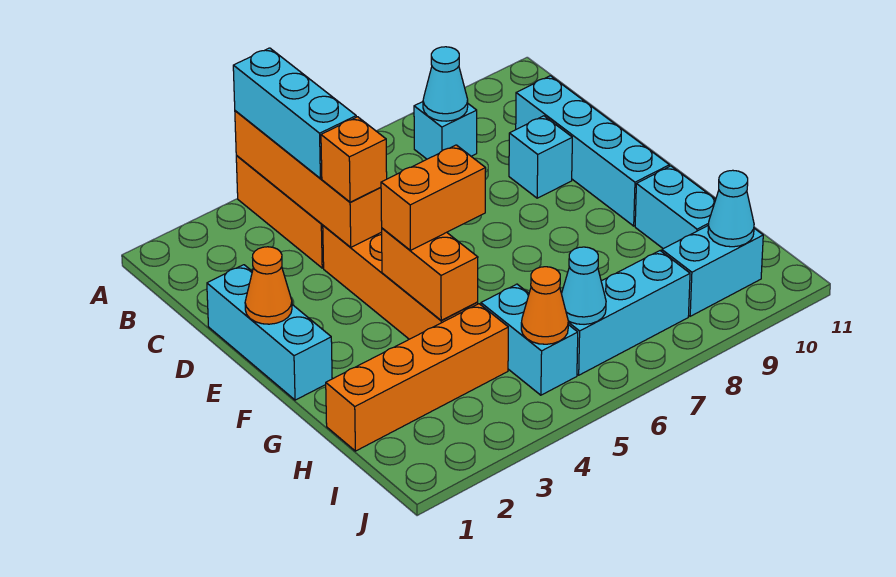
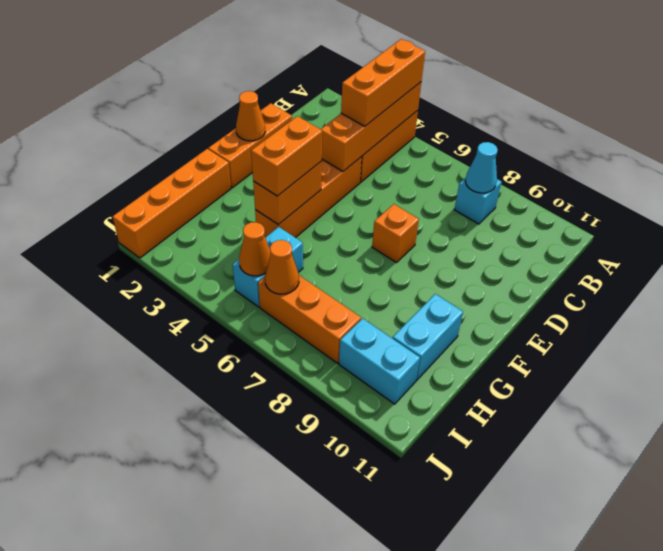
cyan brick A4:C4 level 3 -> orange brick A4:C4 level 3
cyan brick C10:F10 level 1 -> none
cyan brick D1:F1 level 1 -> orange brick D1:F1 level 1
orange brick D4 level 3 -> orange brick E7 level 1
cyan brick D9 level 1 -> none
orange brick F4:F5 level 3 -> orange brick F4:G4 level 3
orange brick H1:H4 level 1 -> orange brick G1:J1 level 1
cyan brick I6:I8 level 1 -> orange brick I6:I8 level 1
cyan cone I6 level 2 -> orange cone I6 level 2
cyan cone I10 level 2 -> none

